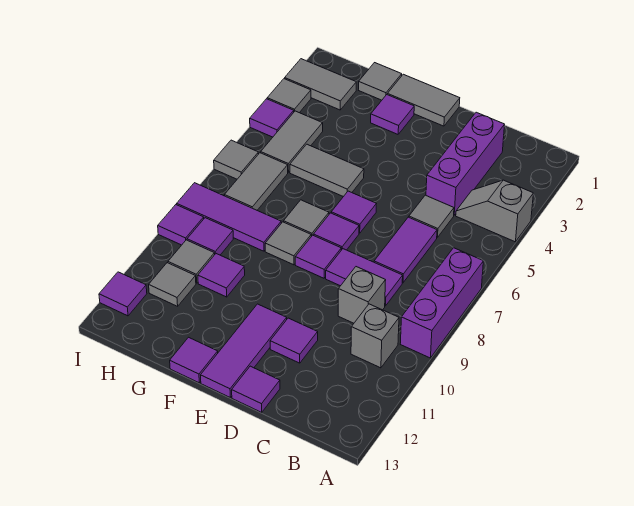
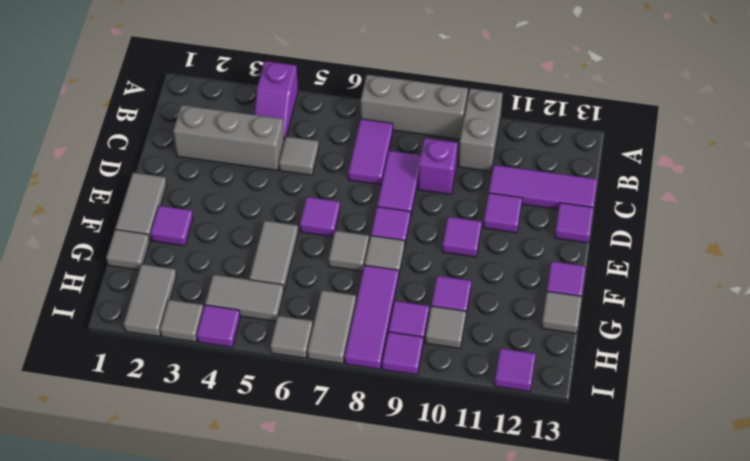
grey slope A4:B4 level 1 top A -> purple slope A4:B4 level 1 top A
purple brick A7:A9 level 1 -> grey brick A7:A9 level 1
grey brick B10 level 1 -> grey brick A10:B10 level 1
purple brick C2:C4 level 1 -> grey brick C2:C4 level 1
purple tile C6:C7 level 1 -> purple tile B7:C7 level 1
grey brick C9 level 1 -> purple brick C9 level 1
purple tile E7 level 1 -> purple tile E10 level 1
purple tile E11:E13 level 1 -> purple tile C11:C13 level 1
grey tile H6:H7 level 1 -> grey tile H7:I7 level 1
grey tile H11 level 1 -> grey tile G13 level 1

